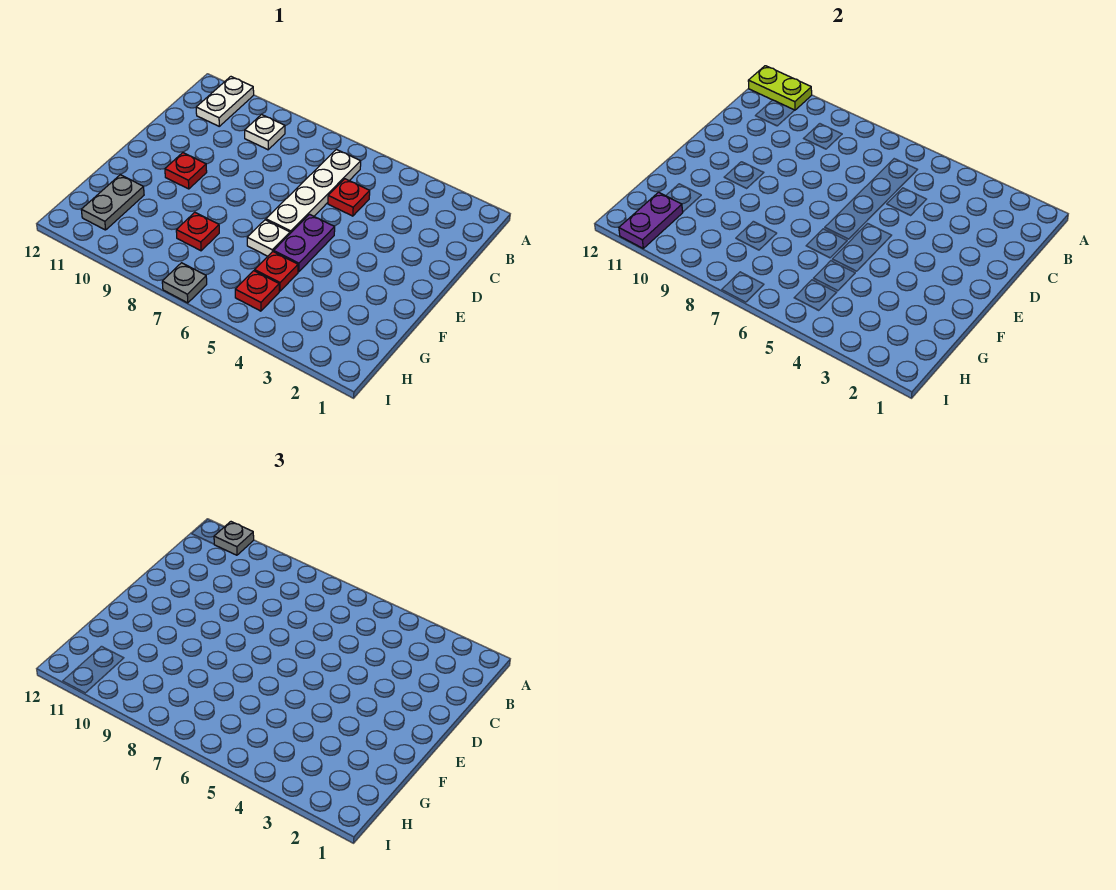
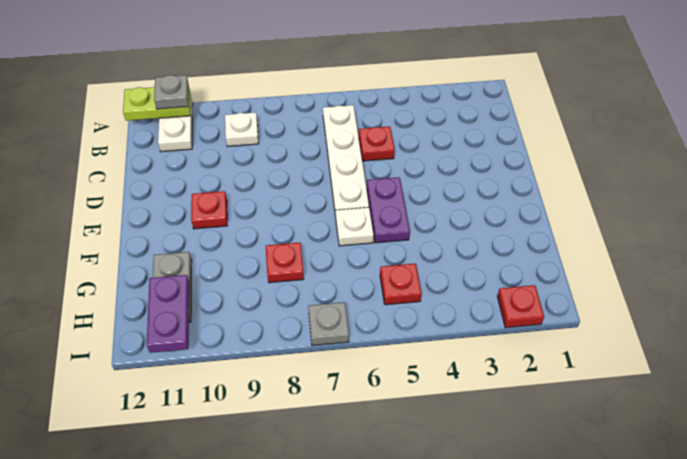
red plate G5 level 1 -> red plate I2 level 1

